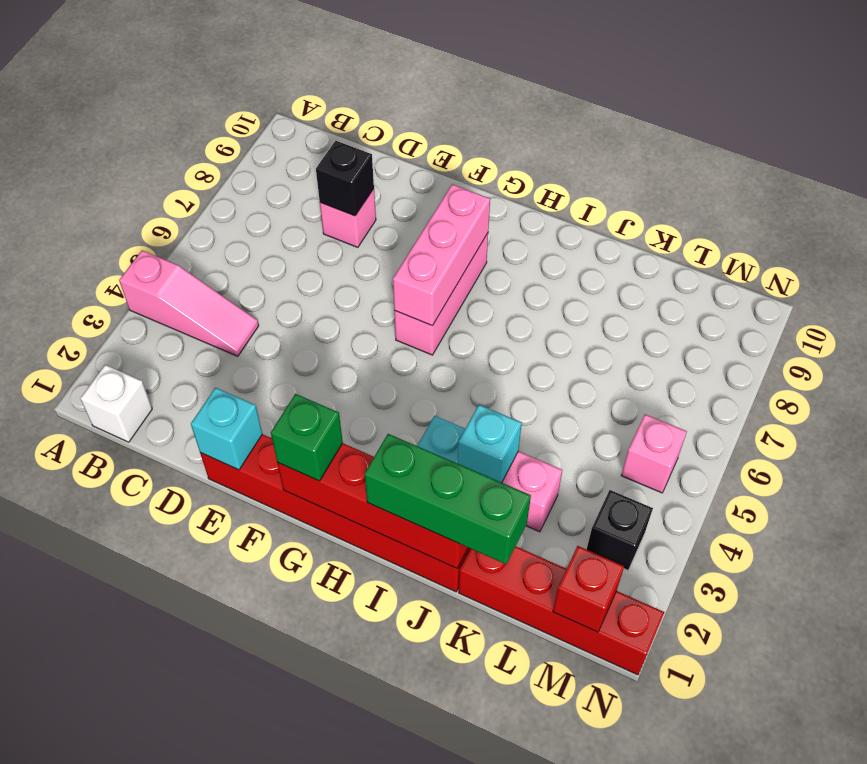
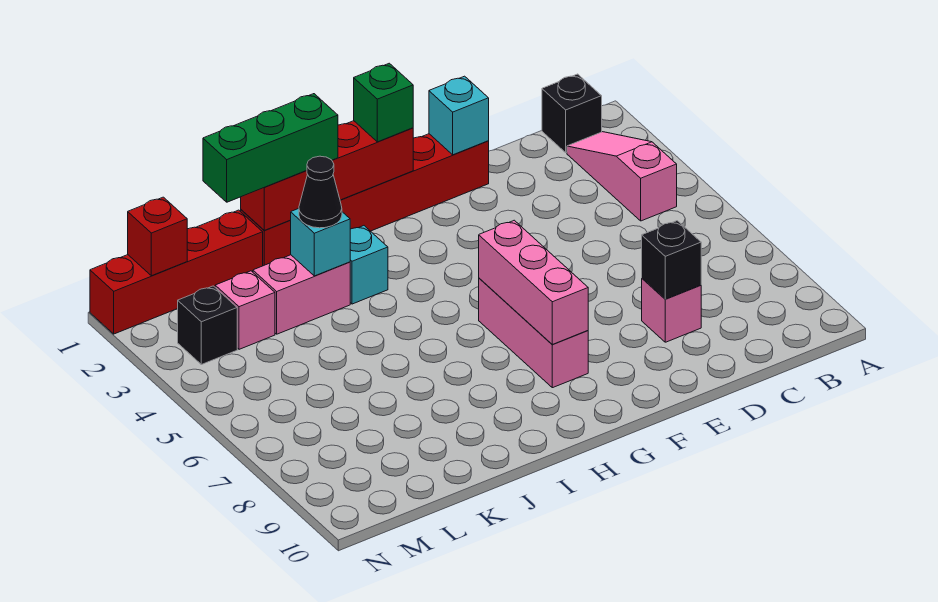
pink slope A4:C4 level 1 top A -> pink slope B2:B4 level 1 top 4
white brick B1 level 1 -> black brick B1 level 1
none -> black cone J3 level 3
pink brick M5 level 1 -> pink brick L3 level 1

